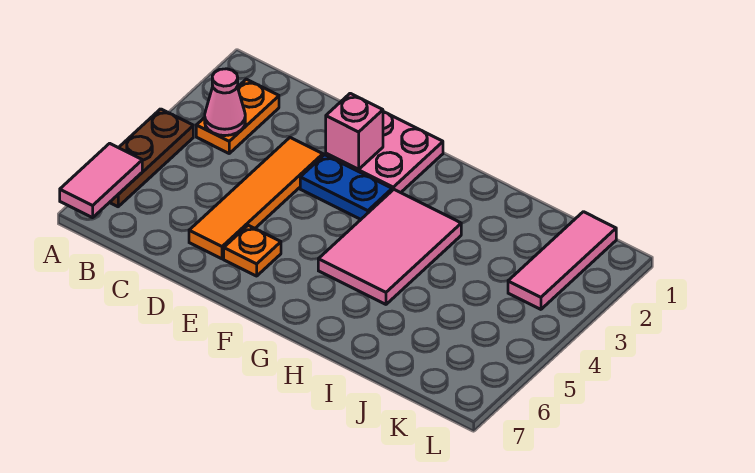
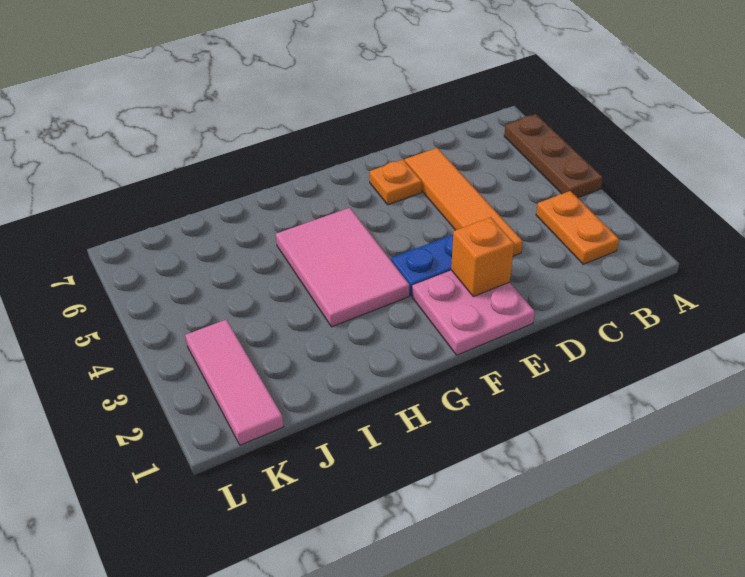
pink tile A6:A7 level 2 -> none
pink cone B3 level 2 -> none
pink brick E2 level 2 -> orange brick E2 level 2

